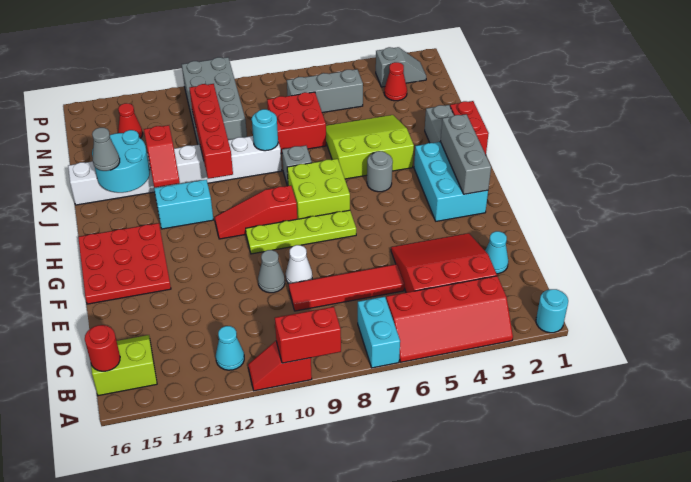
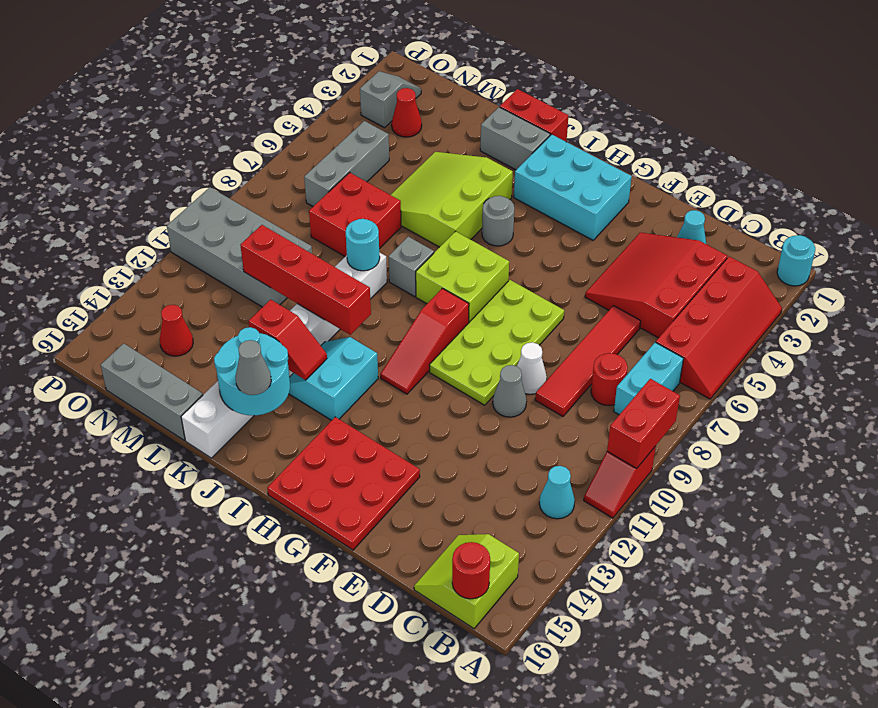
cyan brick A7:B7 level 1 -> cyan brick B7:B8 level 1
none -> red round brick C8 level 1
grey brick G2:I2 level 2 -> grey brick L16:N16 level 1
lime plate G7:G10 level 1 -> lime plate F7:G10 level 1

